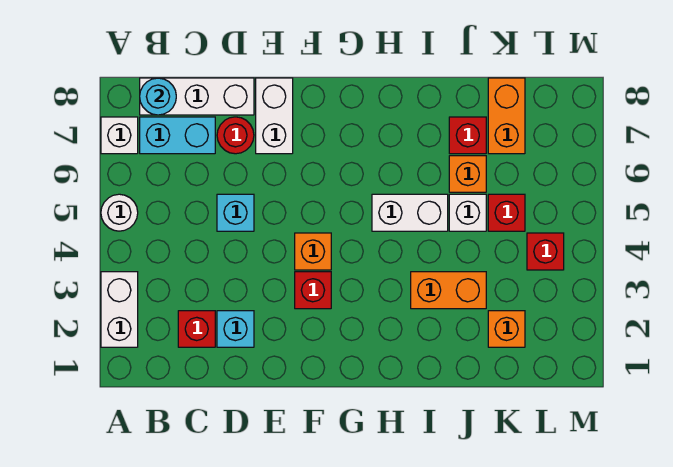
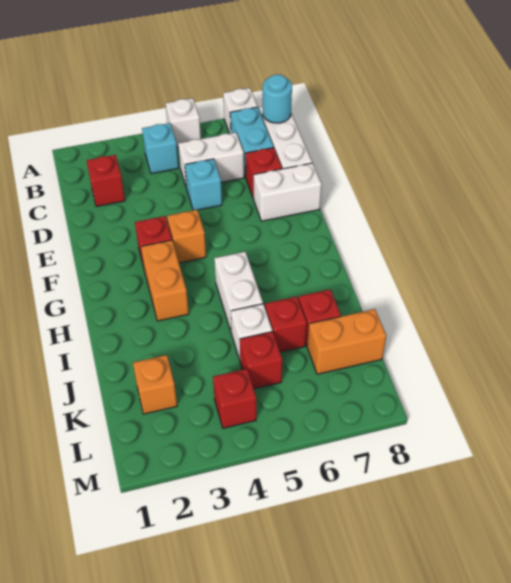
white brick A2:A3 level 1 -> white brick C5:C6 level 1
white round brick A5 level 1 -> white brick A5 level 1
cyan brick D2 level 1 -> cyan brick B4 level 1
red round brick D7 level 1 -> red brick D7 level 1
orange brick I3:J3 level 1 -> orange brick G3:H3 level 1
orange brick J6 level 1 -> red brick J6 level 1

